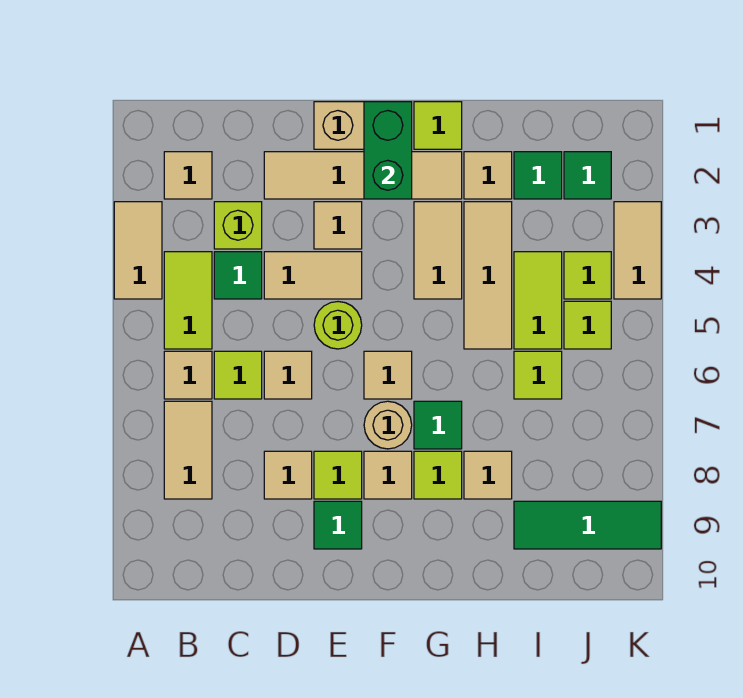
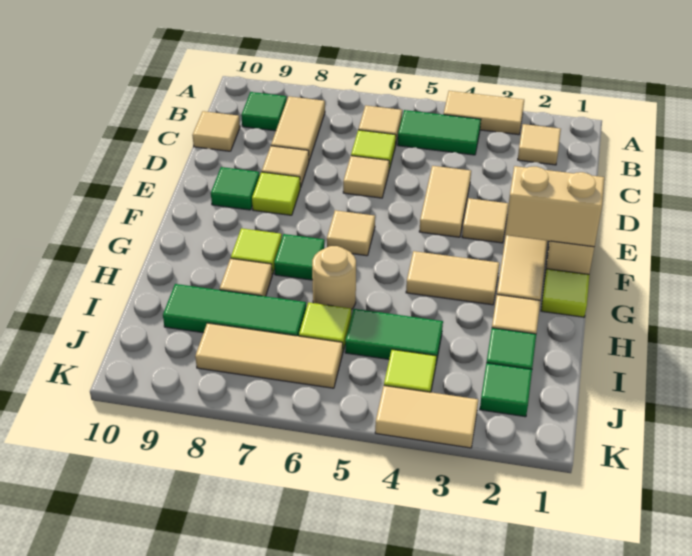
lime tile B4:B5 level 1 -> green tile B4:B5 level 1
tan tile B7:B8 level 1 -> tan tile B8:C8 level 1
lime brick C3 level 1 -> none
green tile C4 level 1 -> green tile B9 level 1
lime round brick E5 level 1 -> none
green brick F1:F2 level 2 -> tan brick F1:F2 level 2
tan round brick F7 level 1 -> tan round brick H6 level 1
tan tile F8 level 1 -> tan tile C10 level 1
tan tile H3:H5 level 1 -> tan tile J6:J8 level 1
lime tile I4:I5 level 1 -> green tile I4:I5 level 1
green tile I9:K9 level 1 -> green tile I7:I9 level 1
lime tile J5 level 1 -> none

